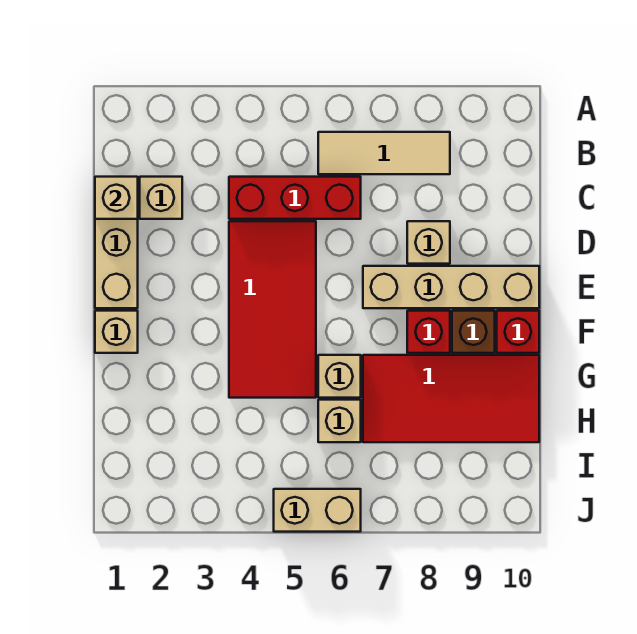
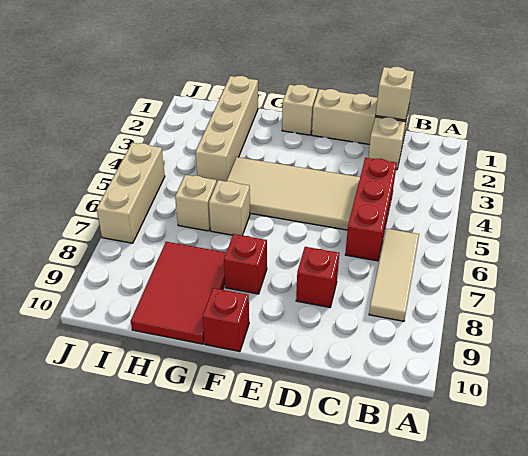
red tile D4:G5 level 1 -> tan tile D4:G5 level 1
tan brick D8 level 1 -> red brick D8 level 1
tan brick E7:E10 level 1 -> tan brick H1:H4 level 1
brown brick F9 level 1 -> none
red tile G7:H10 level 1 -> red tile G8:H10 level 1
tan brick J5:J6 level 1 -> tan brick J5:J7 level 1

